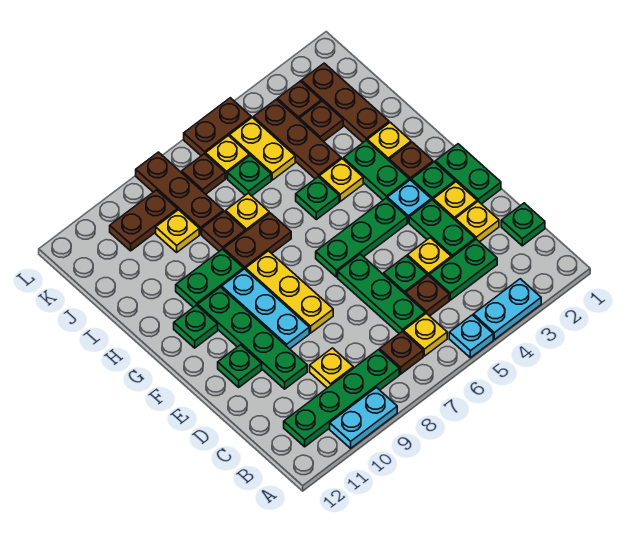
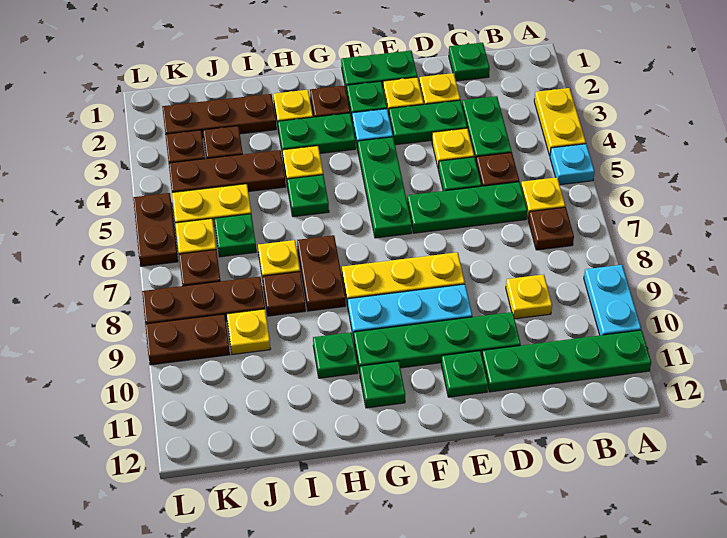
cyan plate A3:A4 level 1 -> yellow plate A3:A4 level 1
green plate B8:B11 level 1 -> green plate A11:D11 level 1
green plate H9:H10 level 1 -> green plate H10 level 1
brown plate K9:K10 level 1 -> brown plate K9:L9 level 1

